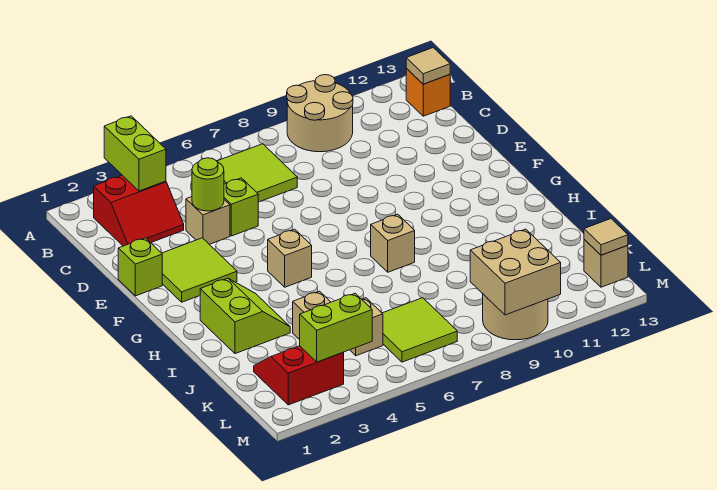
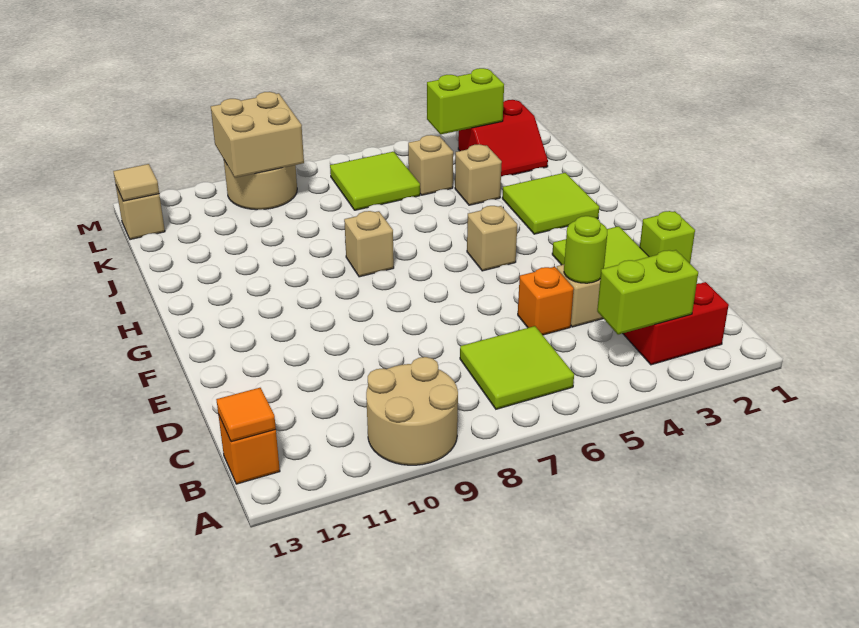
lime brick A3:B3 level 2 -> lime brick B3:B4 level 2
tan tile B13 level 2 -> orange tile B13 level 2
lime brick D5 level 1 -> orange brick D5 level 1
lime slope H2:I3 level 1 top 2 -> lime tile H2:I3 level 1

